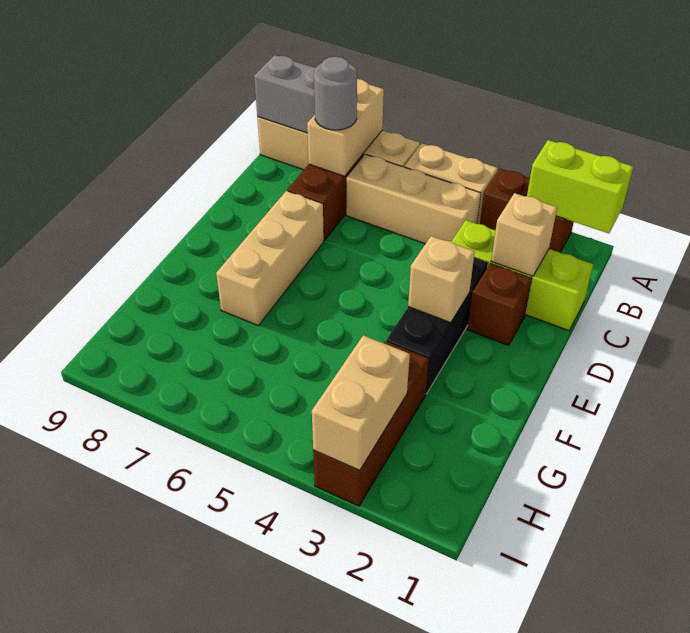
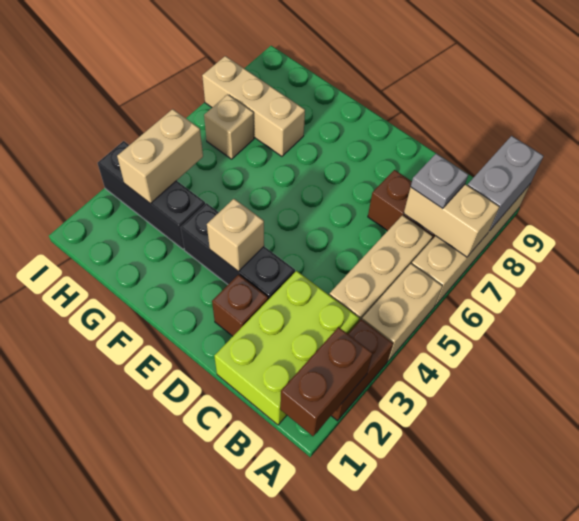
lime brick A1:A2 level 2 -> brown brick A1:A2 level 2
grey round brick B7 level 3 -> grey plate B7 level 3
lime brick C1:C3 level 1 -> lime brick B1:C3 level 1
tan brick C2 level 2 -> tan brick H6 level 1
tan brick D7:F7 level 1 -> tan brick G7:I7 level 1
brown brick G3:I3 level 1 -> black brick G3:I3 level 1
tan brick H3:I3 level 2 -> tan brick H3:H4 level 2

